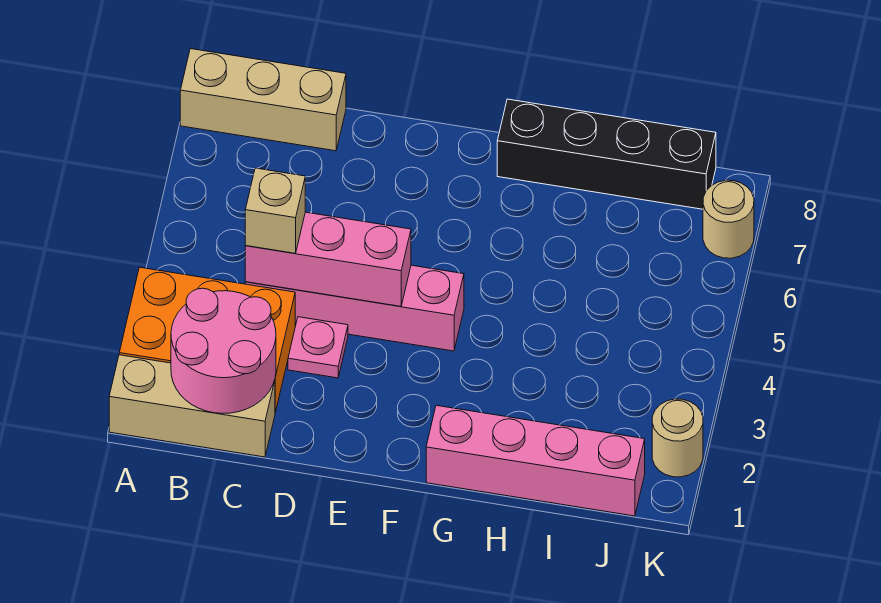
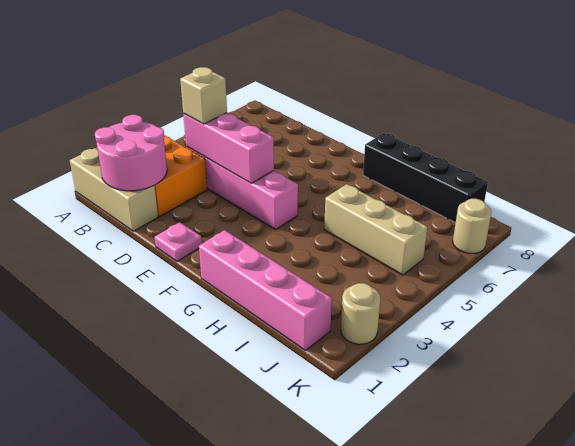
tan brick A8:C8 level 1 -> tan brick H5:J5 level 1
pink plate D3 level 1 -> pink plate E1 level 1

